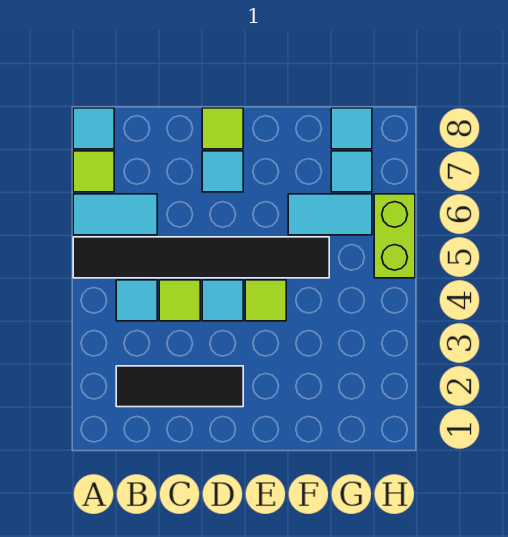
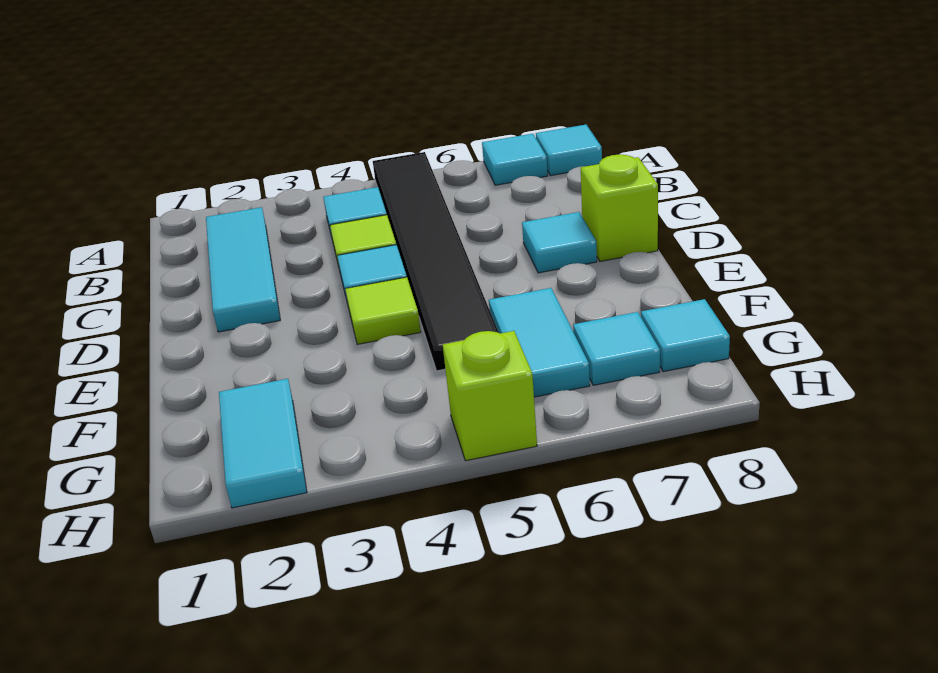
cyan tile A6:B6 level 1 -> cyan tile G2:H2 level 1
lime tile A7 level 1 -> cyan tile A7 level 1
black tile B2:D2 level 1 -> cyan tile B2:D2 level 1
lime tile D8 level 1 -> lime brick D8 level 1
lime brick H5:H6 level 1 -> lime brick H5 level 1

